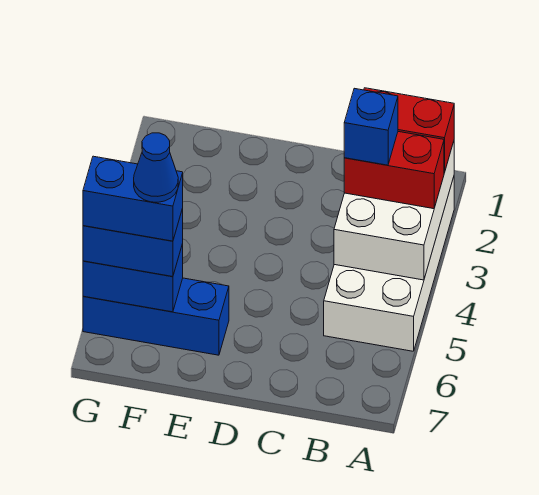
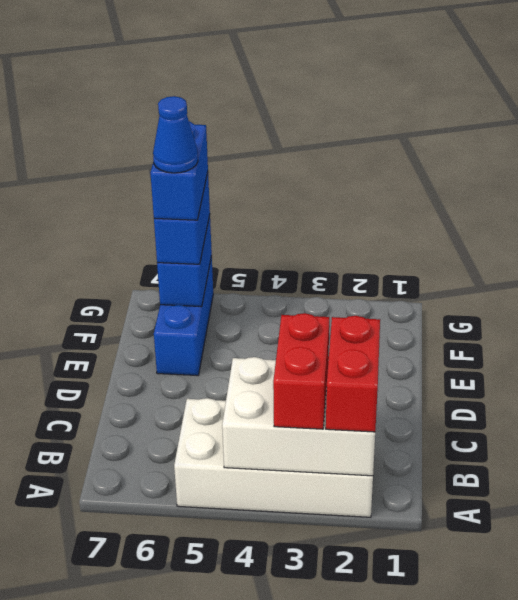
blue brick B3 level 4 -> none

